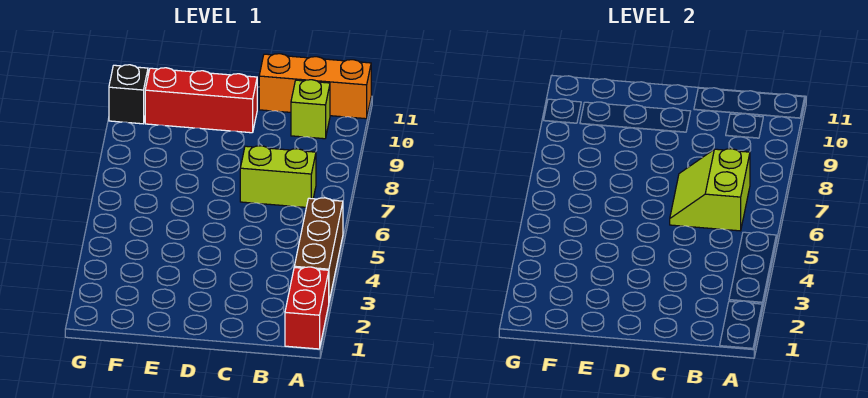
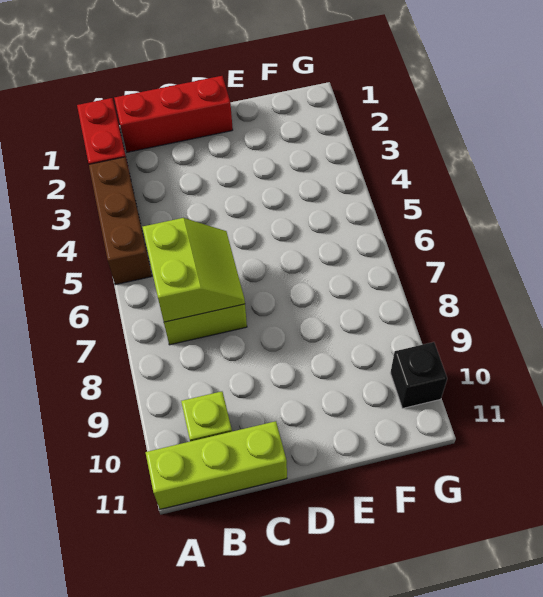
orange brick A11:C11 level 1 -> lime brick A11:C11 level 1
red brick D10:F10 level 1 -> red brick B1:D1 level 1

